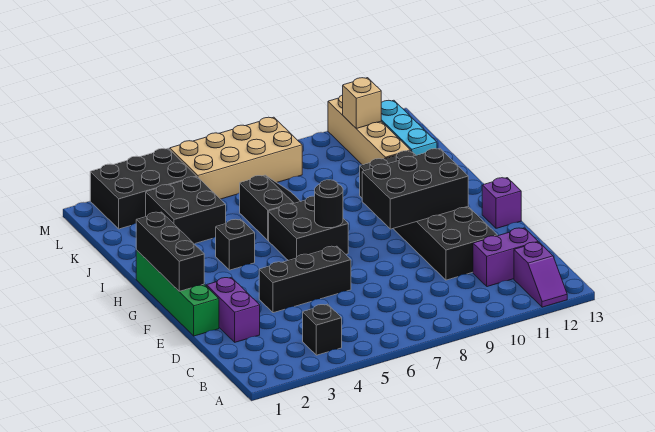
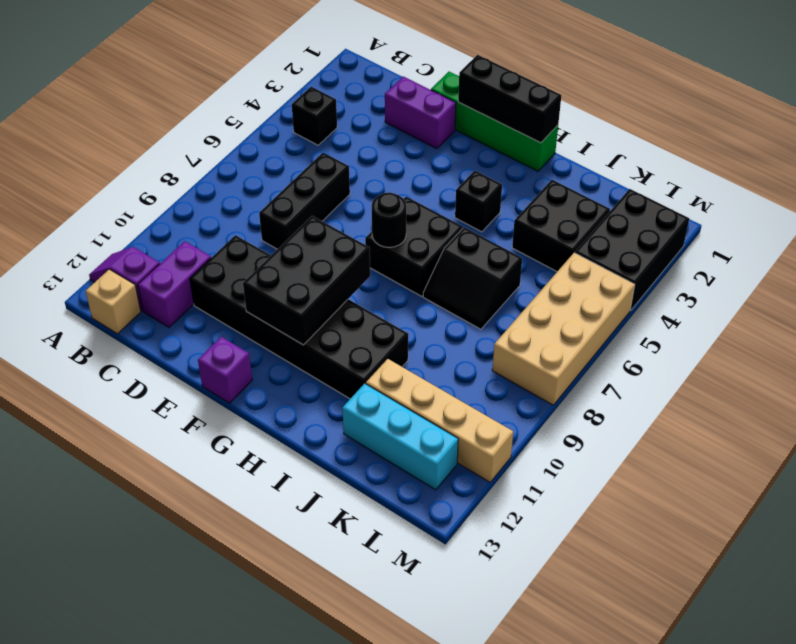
black brick E4:E6 level 1 -> black brick D6:D8 level 1
tan brick L11 level 2 -> tan brick B13 level 1

